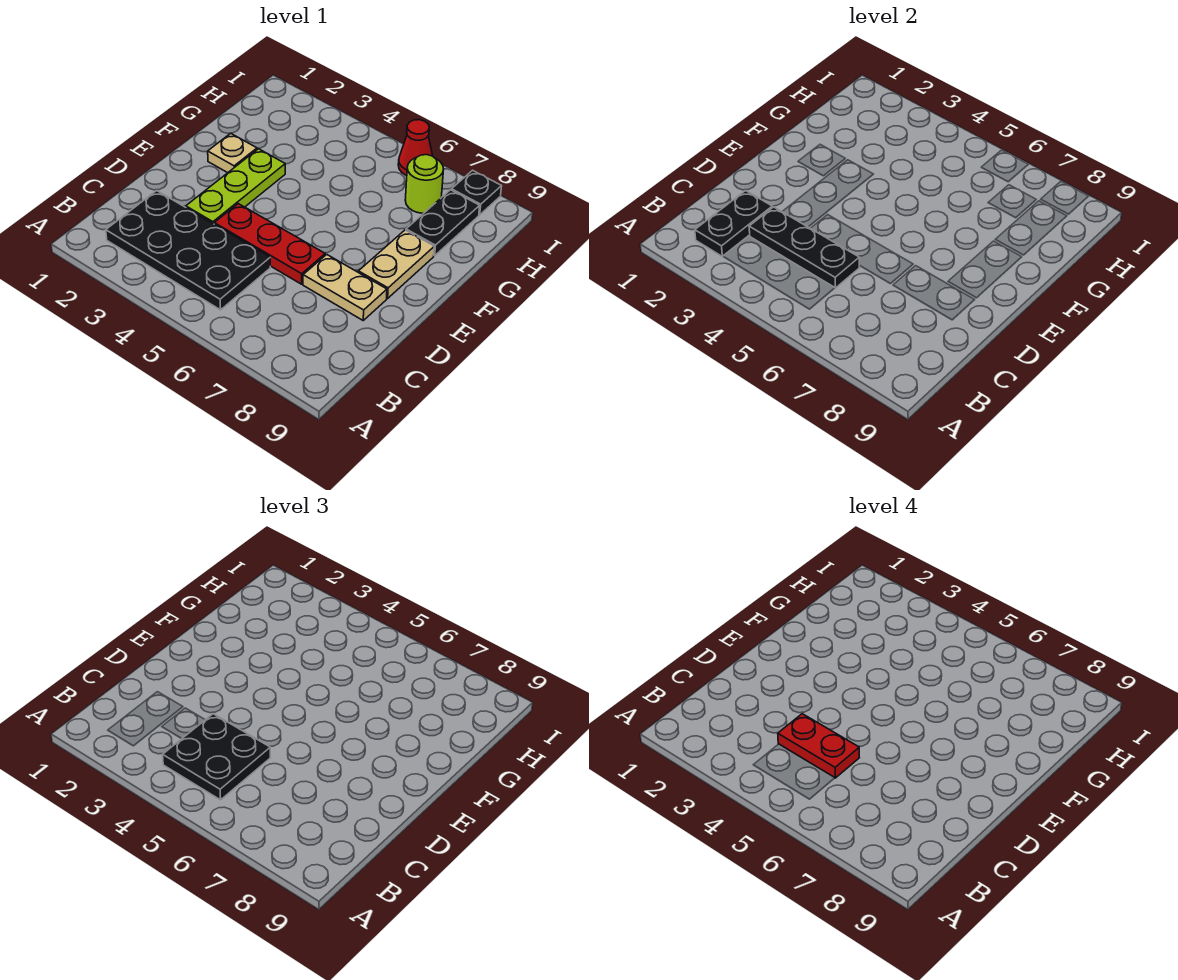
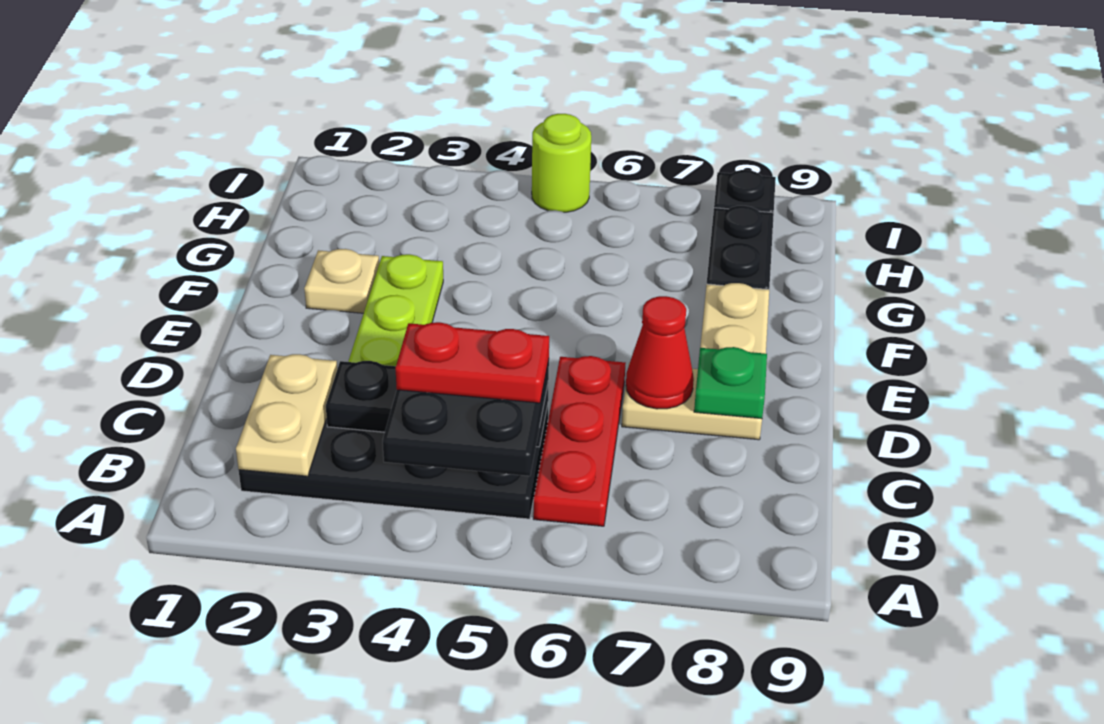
black plate B2:C2 level 2 -> tan plate B2:C2 level 2
red plate D4:D6 level 1 -> red plate B6:D6 level 1
none -> green plate D8 level 2
lime round brick H7 level 1 -> lime round brick I5 level 1
red cone I6 level 1 -> red cone D7 level 2

